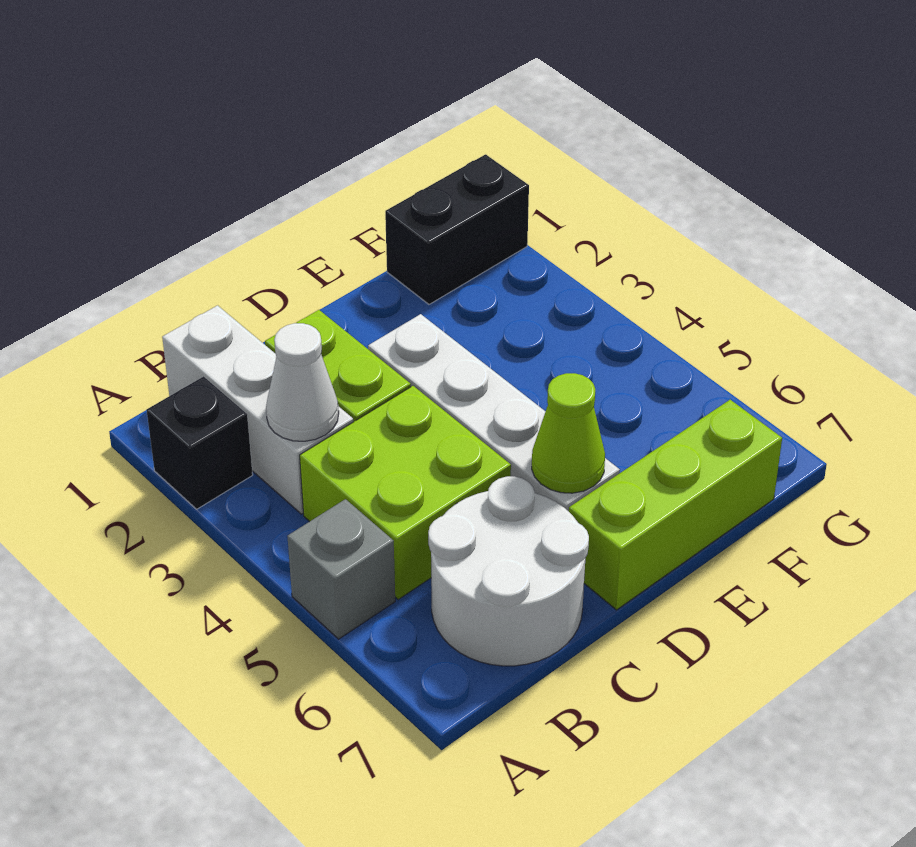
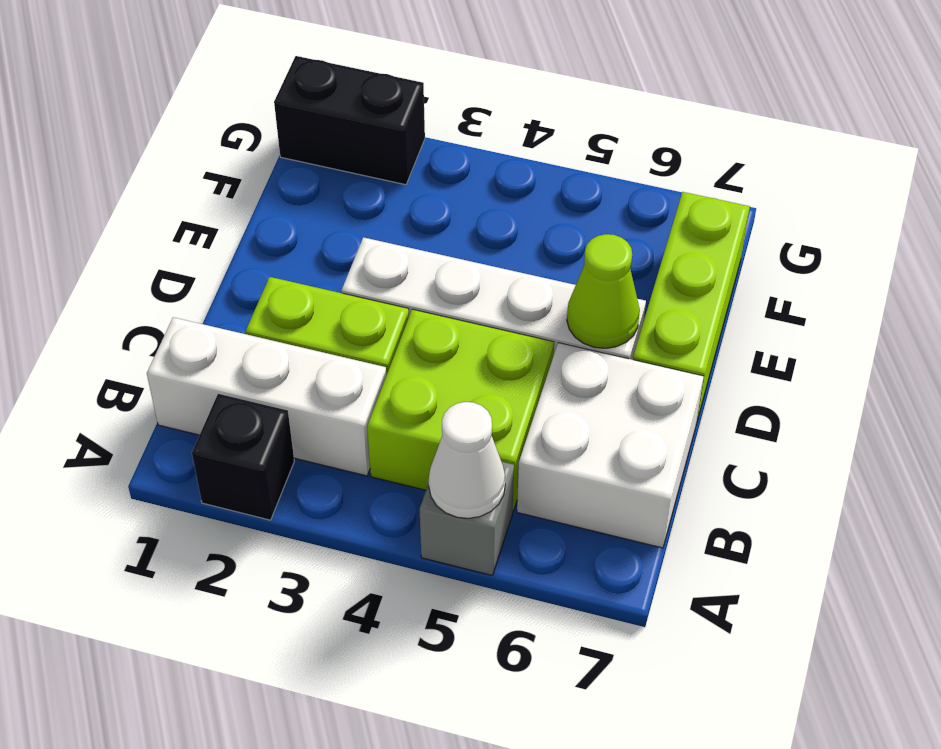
white cone B3 level 2 -> white cone A5 level 2
white round brick B6:C7 level 1 -> white brick B6:C7 level 1
black brick F1:G1 level 1 -> black brick G1:G2 level 1

